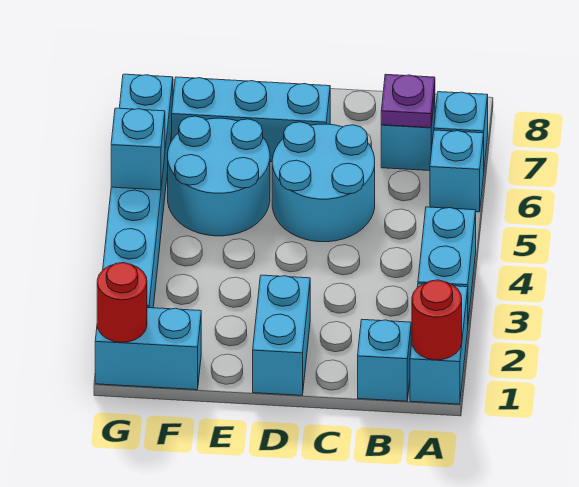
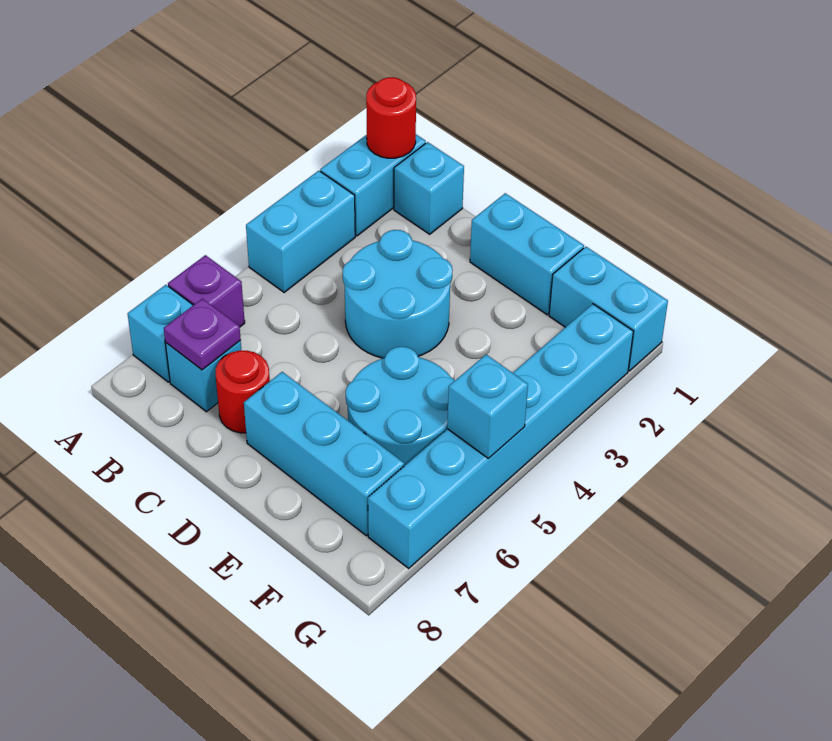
cyan brick A6 level 1 -> purple brick A6 level 1
cyan round brick C5:D6 level 1 -> cyan round brick C3:D4 level 1
cyan brick D1:D2 level 1 -> cyan brick D1:E1 level 1
red round brick G1 level 2 -> red round brick C7 level 1

